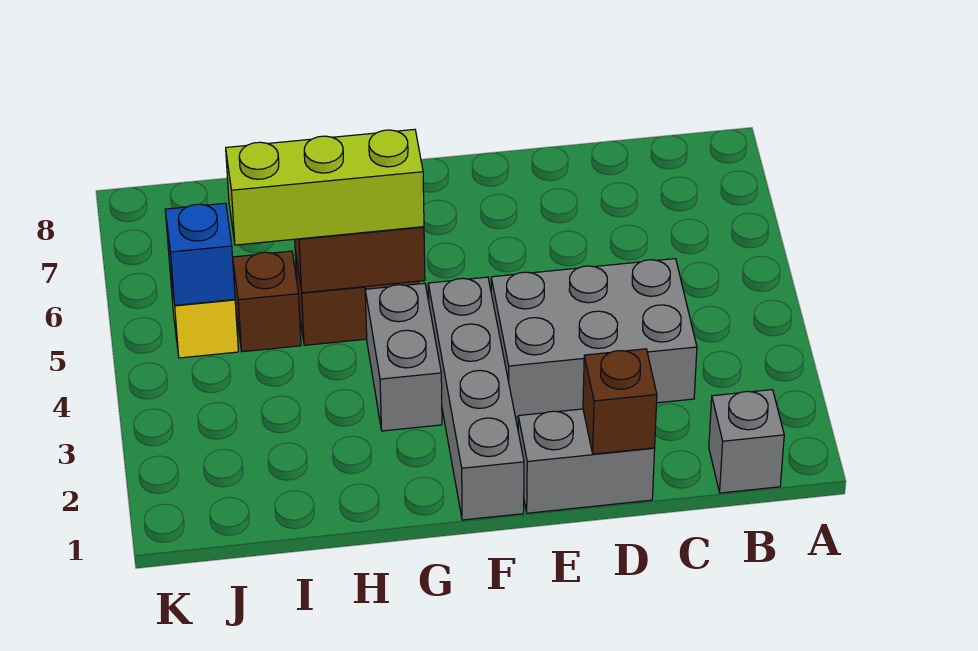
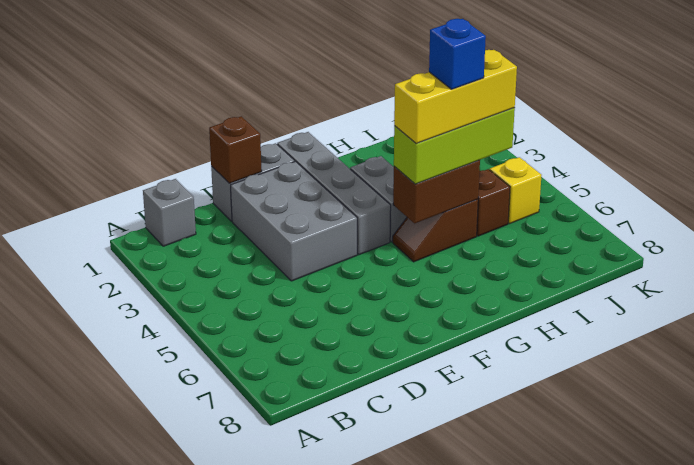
grey brick C3:E4 level 1 -> grey brick D2:E4 level 1
none -> yellow brick G5:I5 level 4
blue brick J5 level 2 -> blue brick H5 level 5

